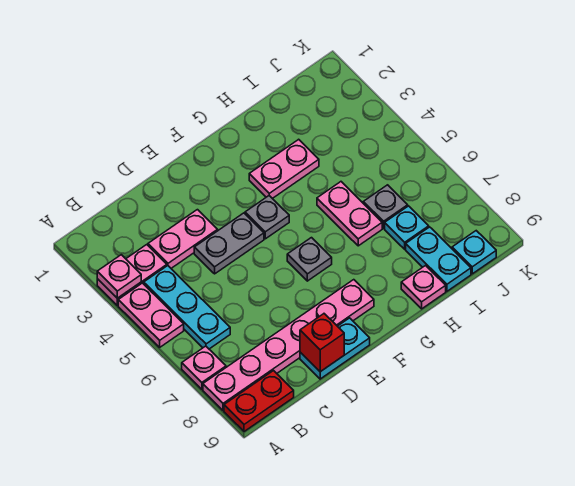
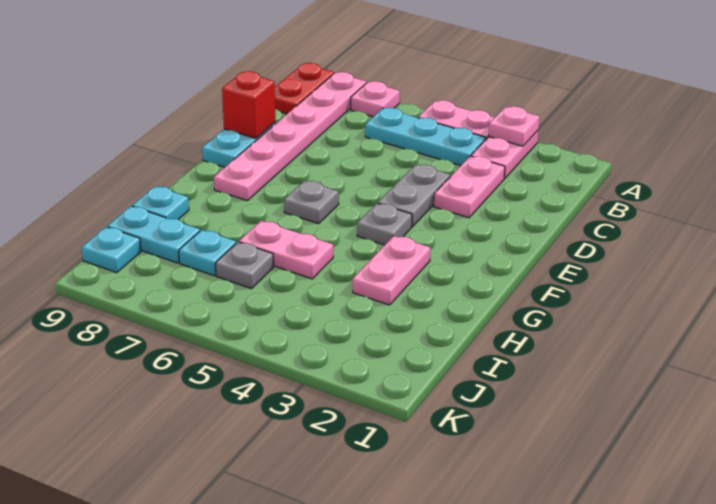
pink plate H9 level 1 -> cyan plate H9 level 1

